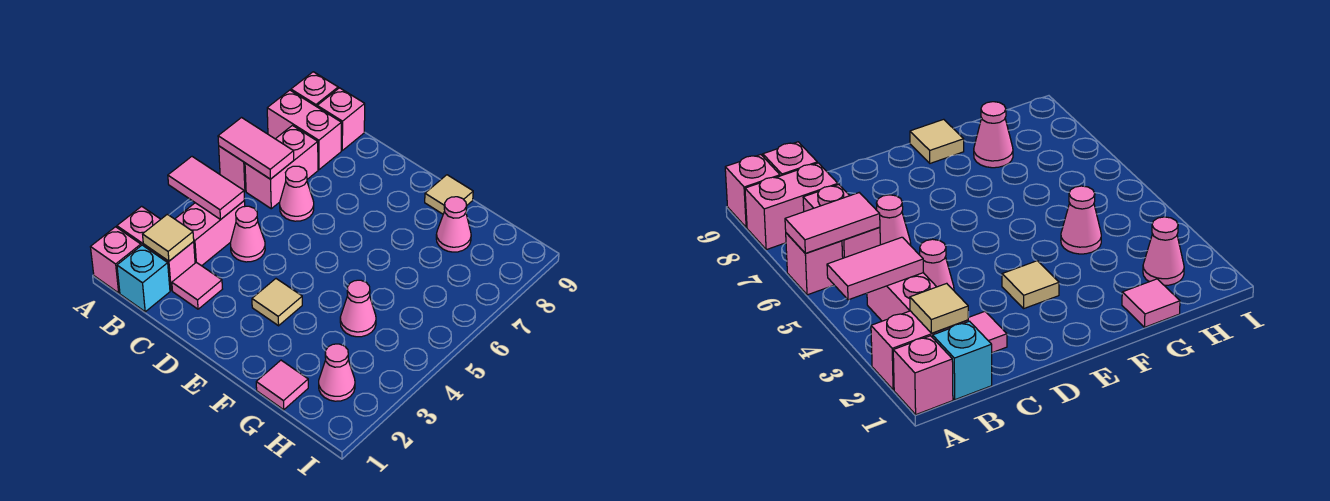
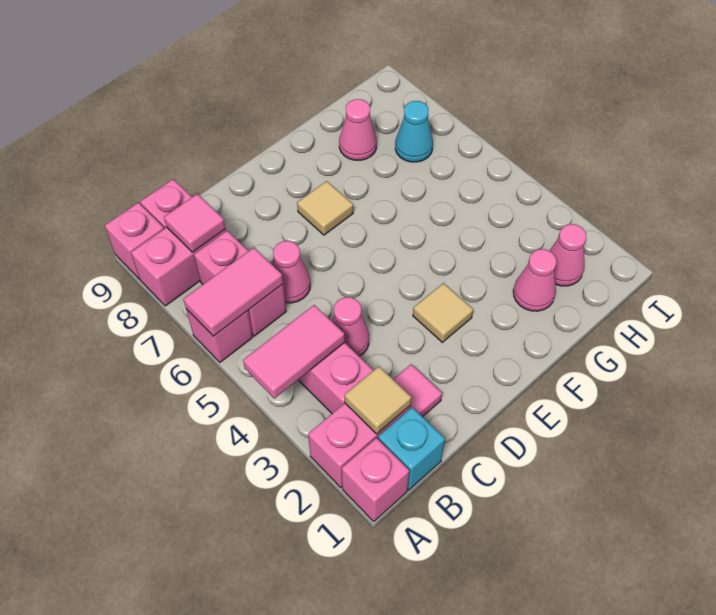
tan tile F9 level 1 -> tan tile E7 level 1
pink tile G1 level 1 -> pink tile B8 level 2
pink cone G4 level 1 -> pink cone G2 level 1
none -> cyan cone H7 level 1

